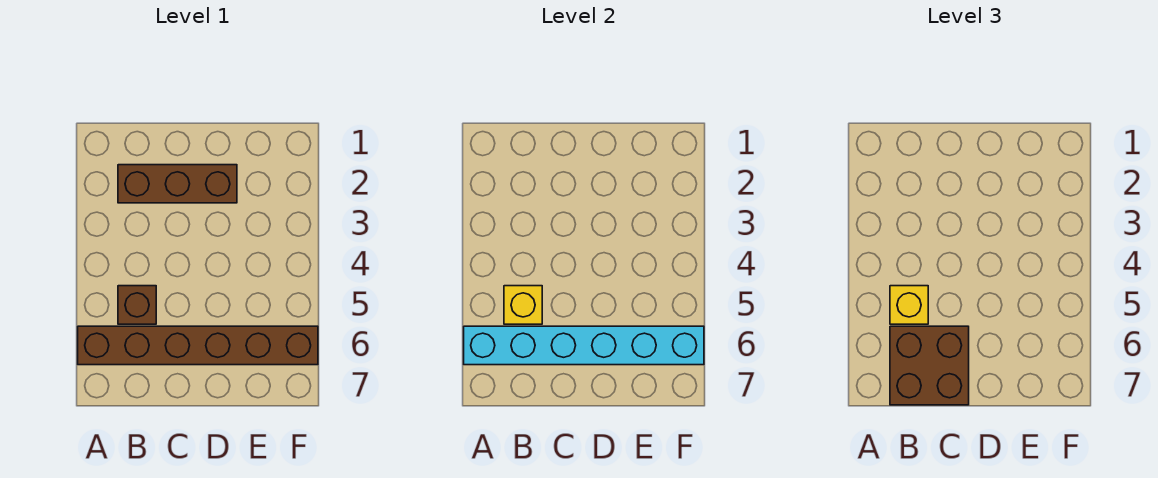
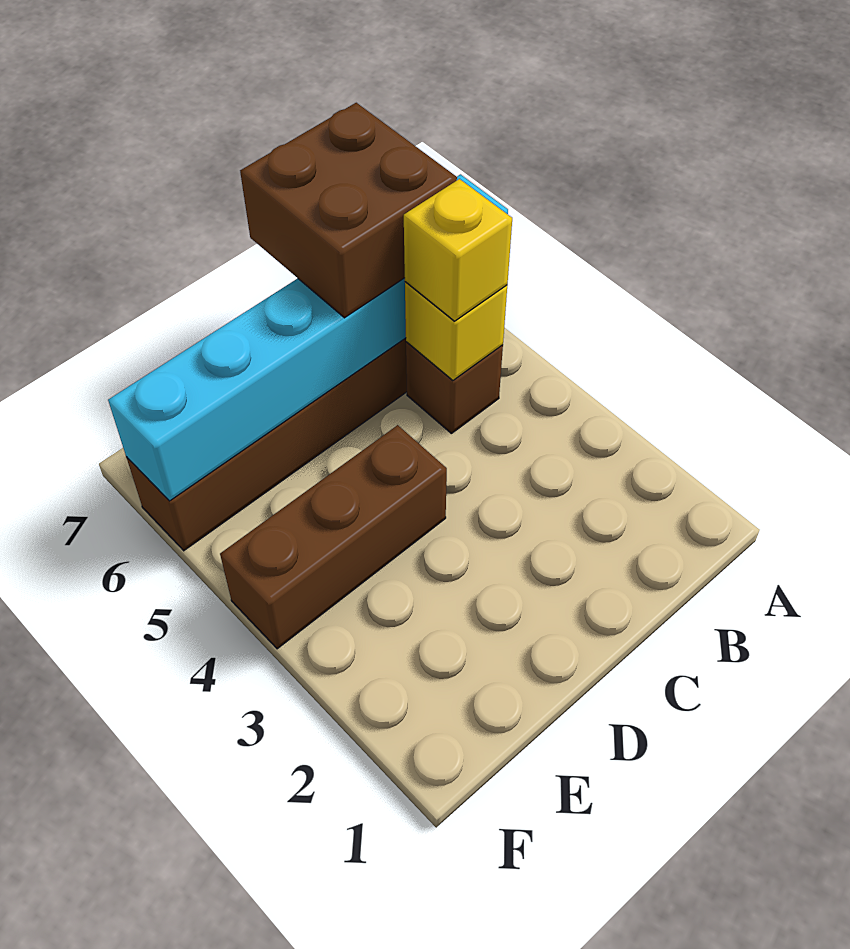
brown brick B2:D2 level 1 -> brown brick D4:F4 level 1

